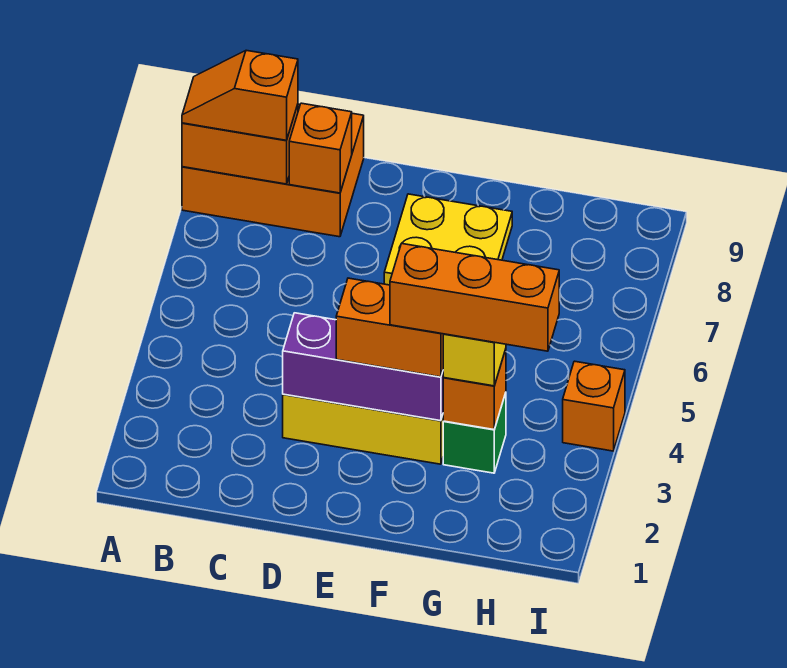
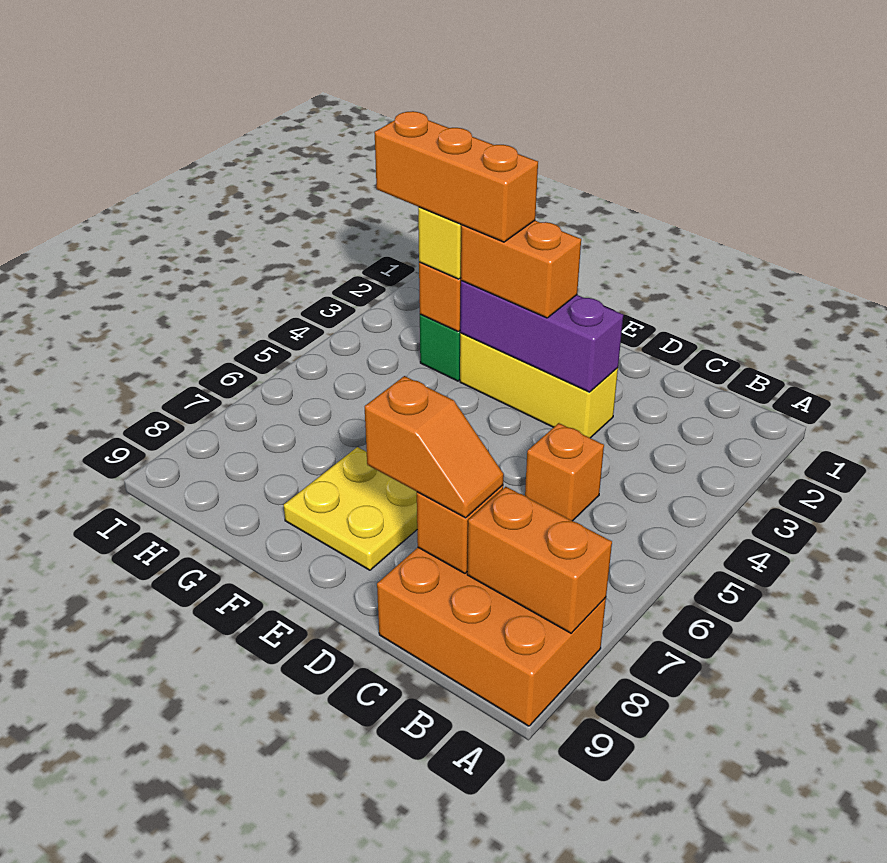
orange slope A8:B8 level 3 top B -> orange slope C8:D8 level 3 top D
orange brick I4 level 1 -> orange brick C5 level 1

